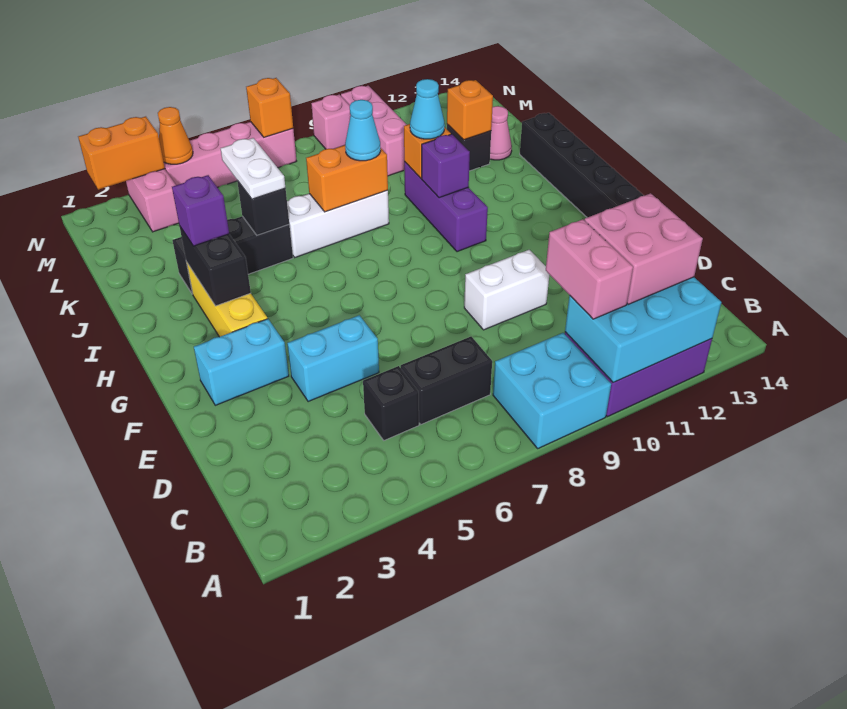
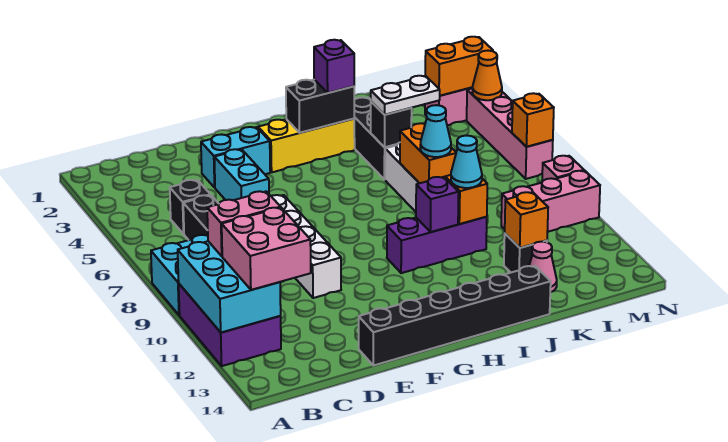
white brick E9:E10 level 1 -> white brick E7:E10 level 1
cyan brick F2:F3 level 1 -> cyan brick E3:F3 level 1
orange brick N2:N3 level 2 -> orange brick M3:N3 level 2

